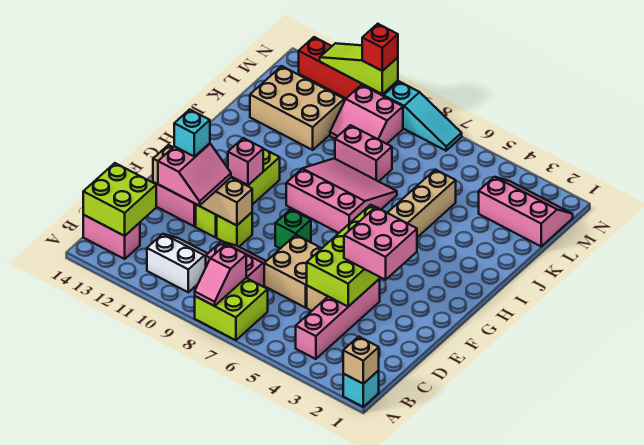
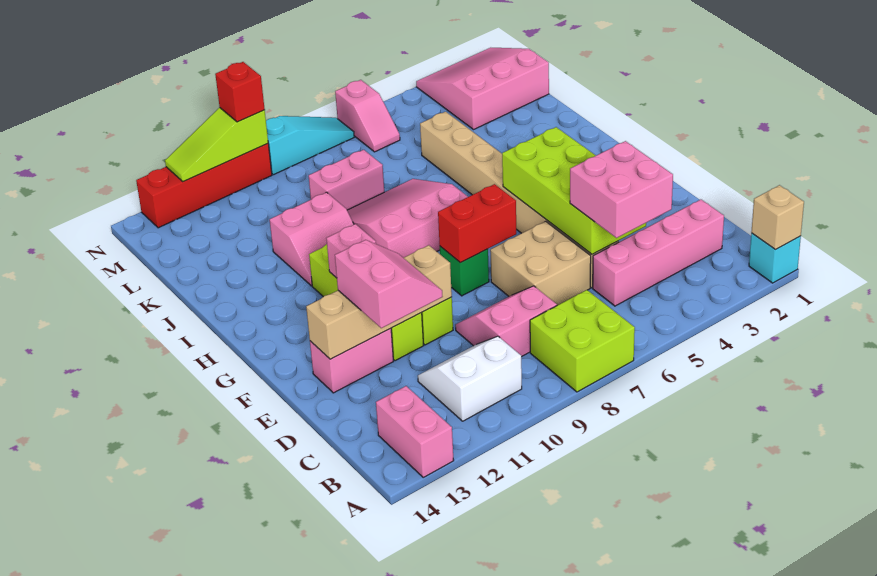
pink slope A8:B8 level 2 top B -> pink slope M6:N6 level 1 top N
pink brick B4:E4 level 1 -> pink brick C2:C5 level 1
pink brick B13:B14 level 1 -> pink brick A13:B13 level 1
lime brick B13:C14 level 2 -> none
pink brick E3:F4 level 3 -> pink brick C4:D5 level 3
cyan brick E12 level 4 -> none
none -> red brick F7:F8 level 2
tan brick K11:L13 level 1 -> none
pink slope L1:M3 level 1 top L -> pink slope L1:N3 level 1 top L
pink slope L9:M10 level 1 top M -> pink slope I10:J11 level 1 top J

